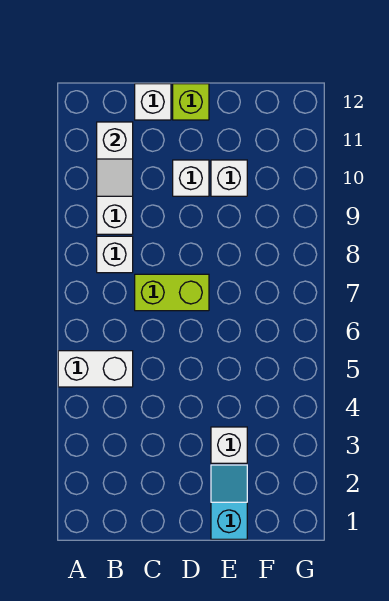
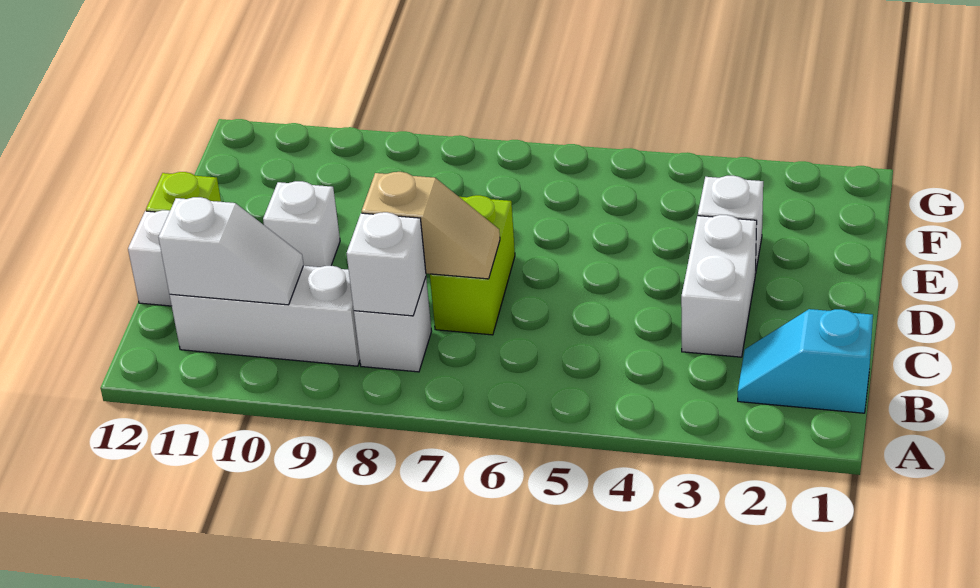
white brick A5:B5 level 1 -> white brick C3:D3 level 1
none -> tan slope C7:C8 level 2 top 8
cyan slope E1:E2 level 1 top 1 -> cyan slope B1:B2 level 1 top 1
white brick E10 level 1 -> white brick B8 level 2

